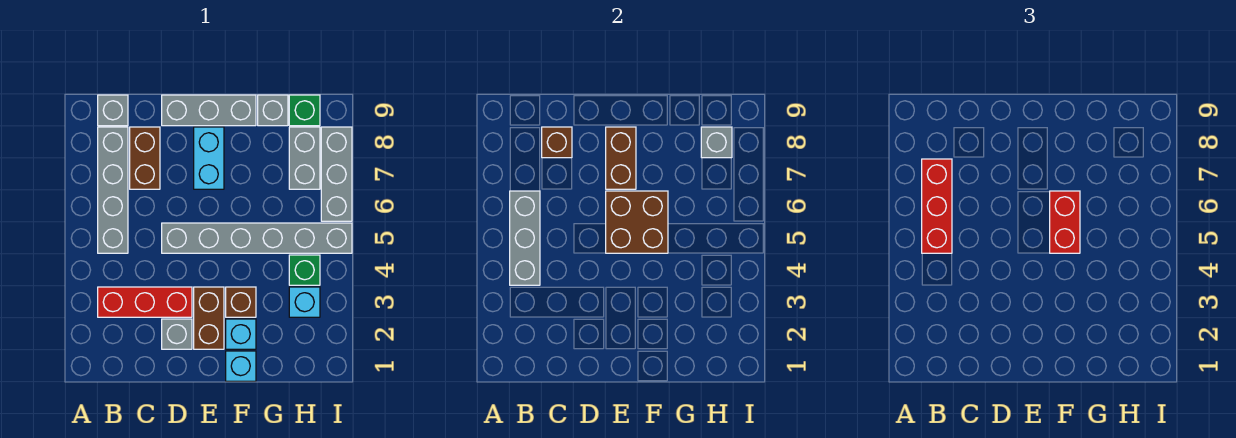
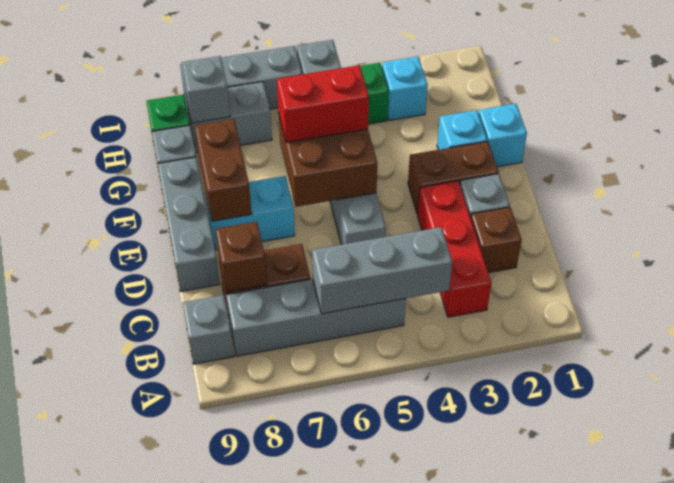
red brick B5:B7 level 3 -> none
brown brick E7:E8 level 2 -> brown brick E8:F8 level 2
brown brick F3 level 1 -> brown brick C2 level 1

